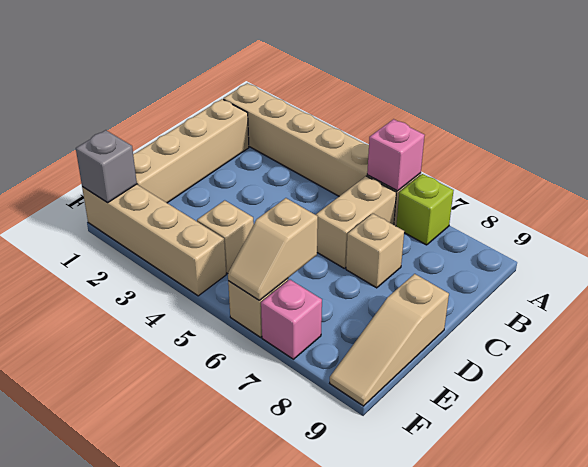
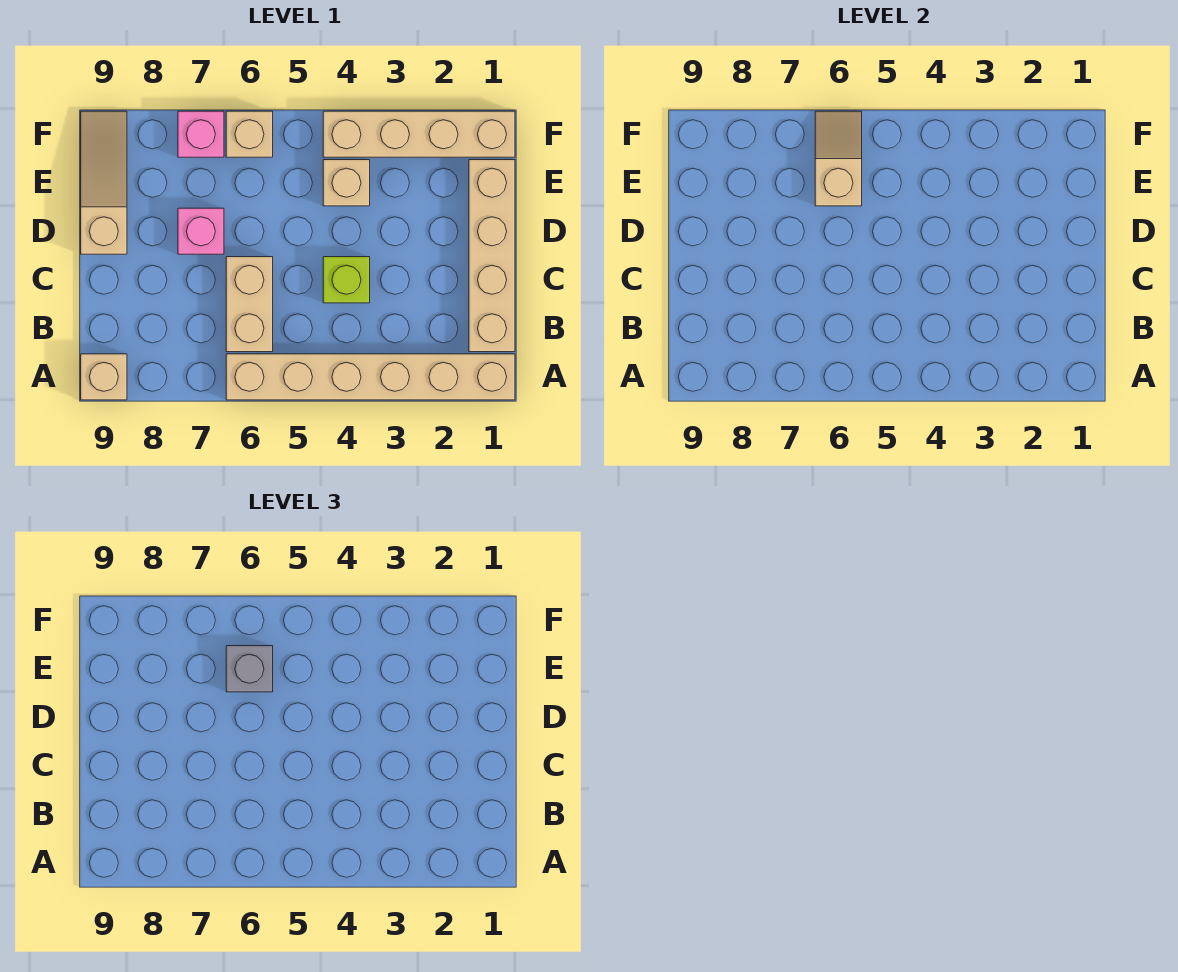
pink brick A6 level 2 -> pink brick D7 level 1
lime brick A7 level 1 -> lime brick C4 level 1
tan brick C7 level 1 -> tan brick A9 level 1
grey brick F1 level 2 -> grey brick E6 level 3

